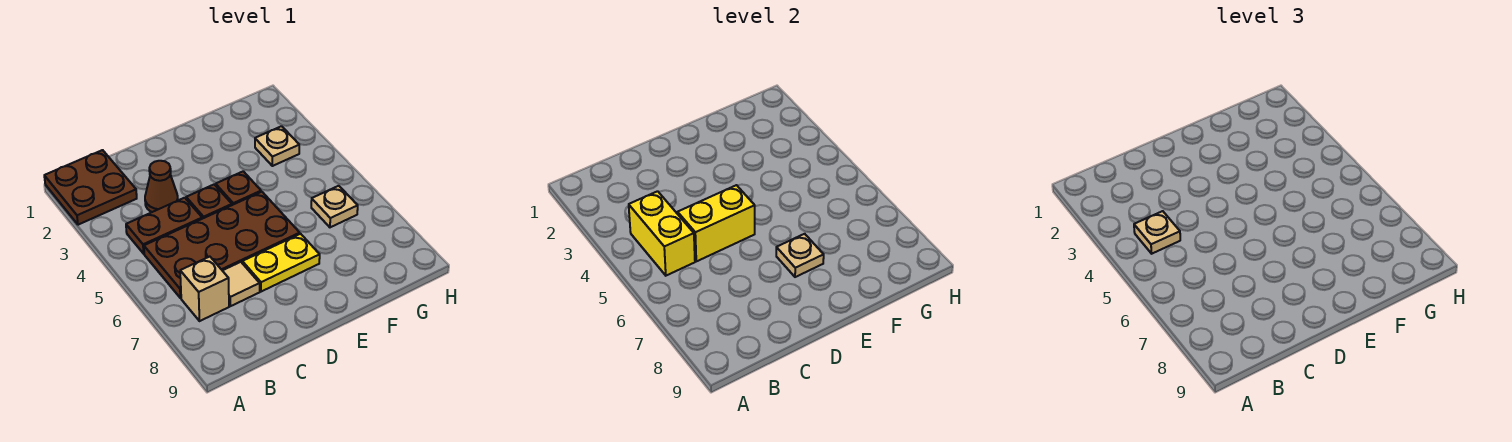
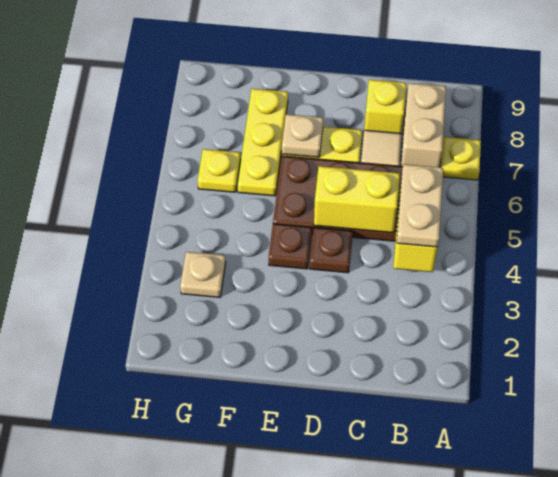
brown plate A1:B2 level 1 -> none
none -> yellow plate A7 level 1
brown plate B4:C4 level 1 -> none
tan plate B4 level 3 -> tan plate B4:B5 level 3
tan brick B7 level 1 -> tan brick B7:B8 level 1
brown cone C3 level 1 -> none
none -> yellow brick C8 level 1
none -> yellow plate F6:F8 level 1
tan plate G6 level 1 -> yellow plate G6 level 1

